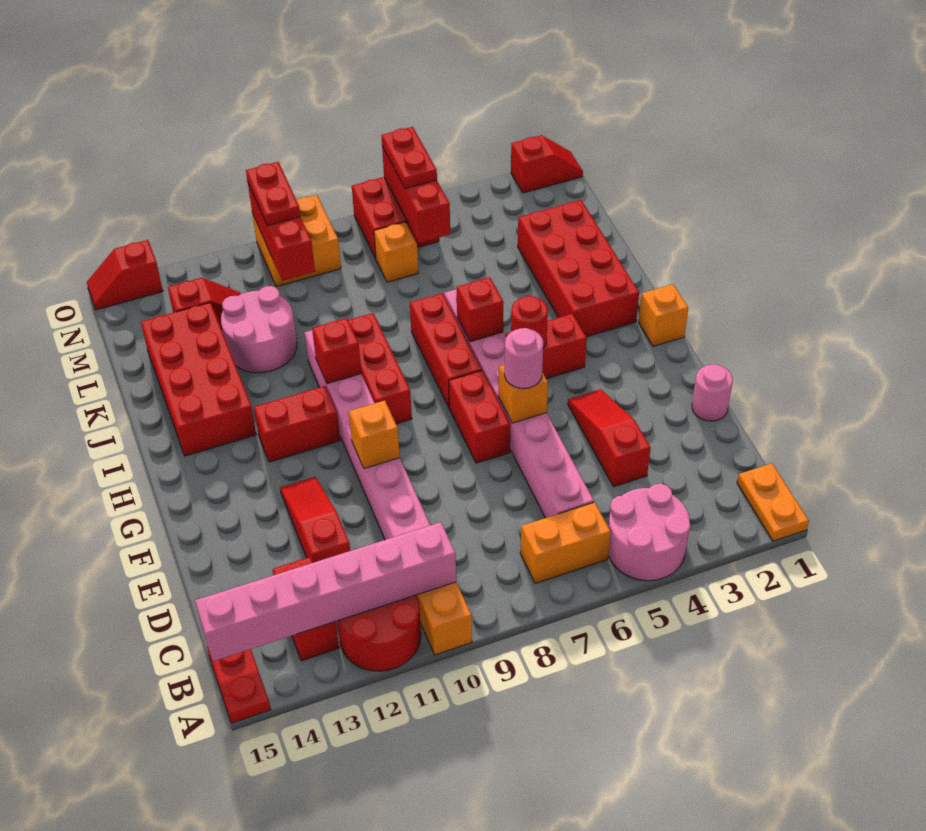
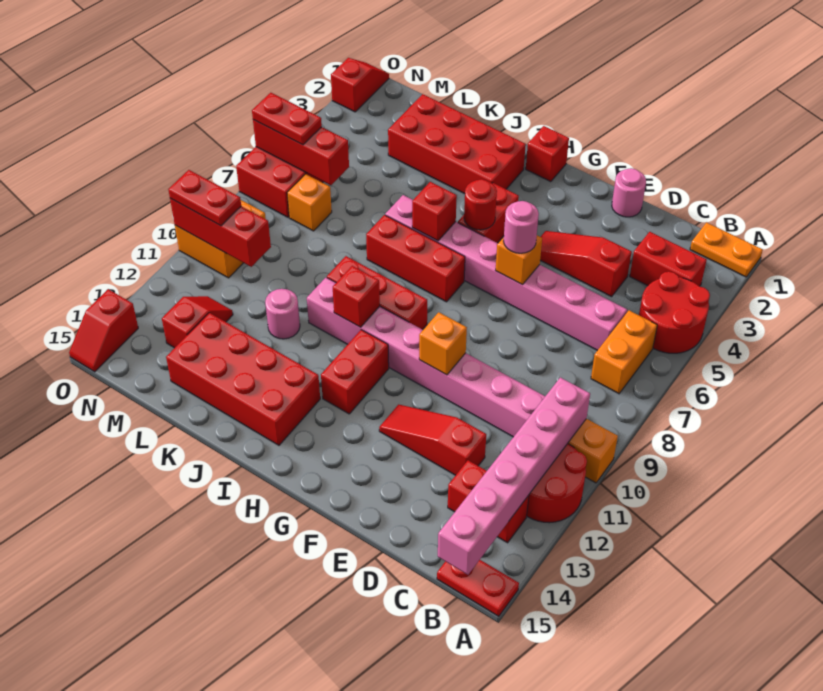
pink round brick A4:B5 level 1 -> red round brick A4:B5 level 1
red brick F7:G7 level 1 -> red brick B3:C3 level 1
orange brick H1 level 1 -> red brick H1 level 1
pink round brick K11:L12 level 1 -> pink round brick K11 level 1

